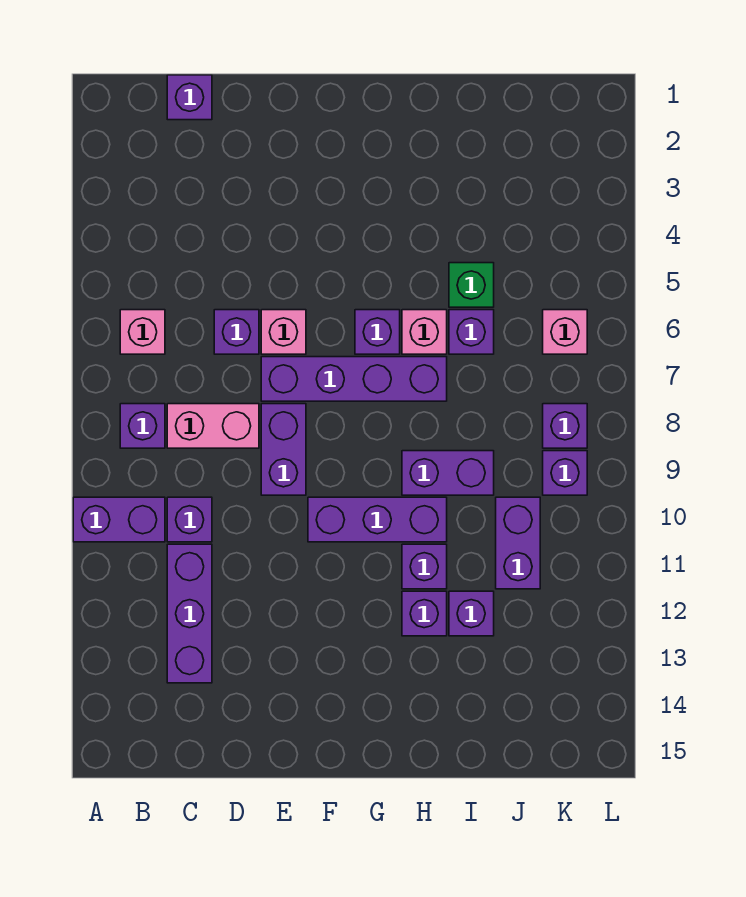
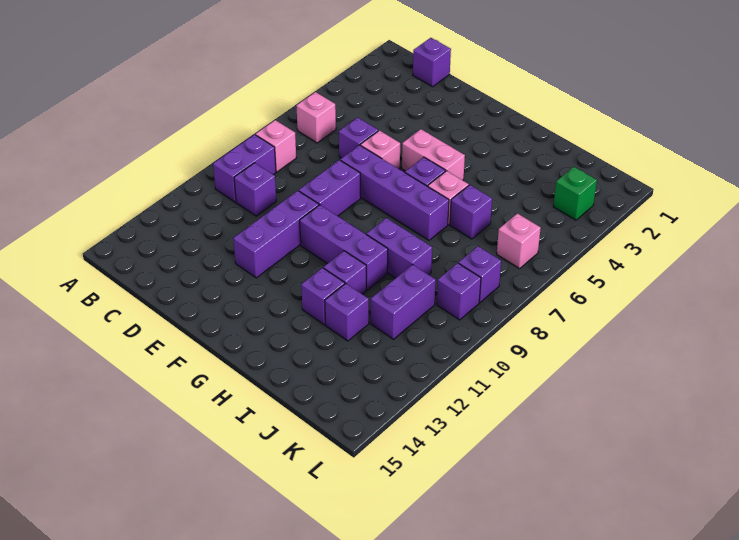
purple brick A10:B10 level 1 -> purple brick B9:B10 level 1
purple brick B8 level 1 -> pink brick B8 level 1
pink brick C8:D8 level 1 -> pink brick F5:G5 level 1
purple brick C11:C13 level 1 -> purple brick E10:E12 level 1
green brick I5 level 1 -> green brick K3 level 1

